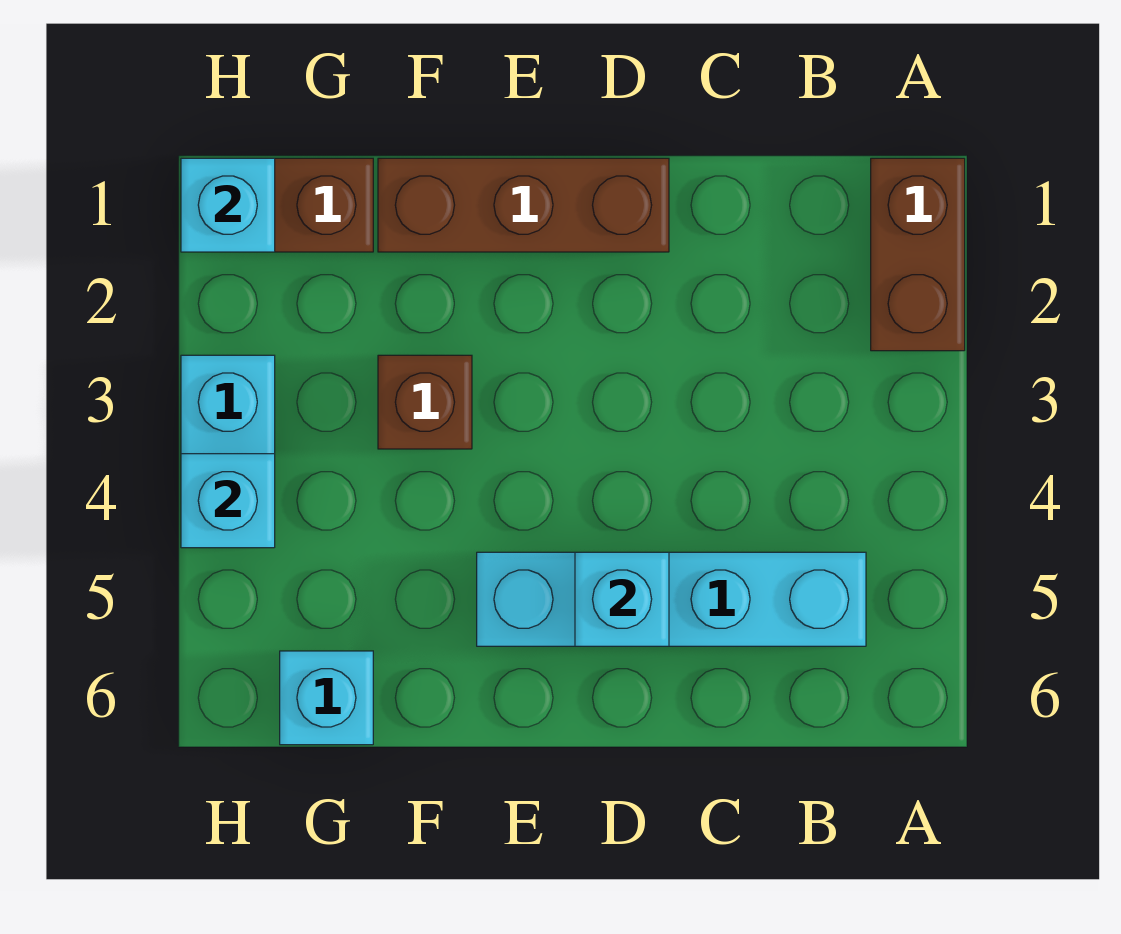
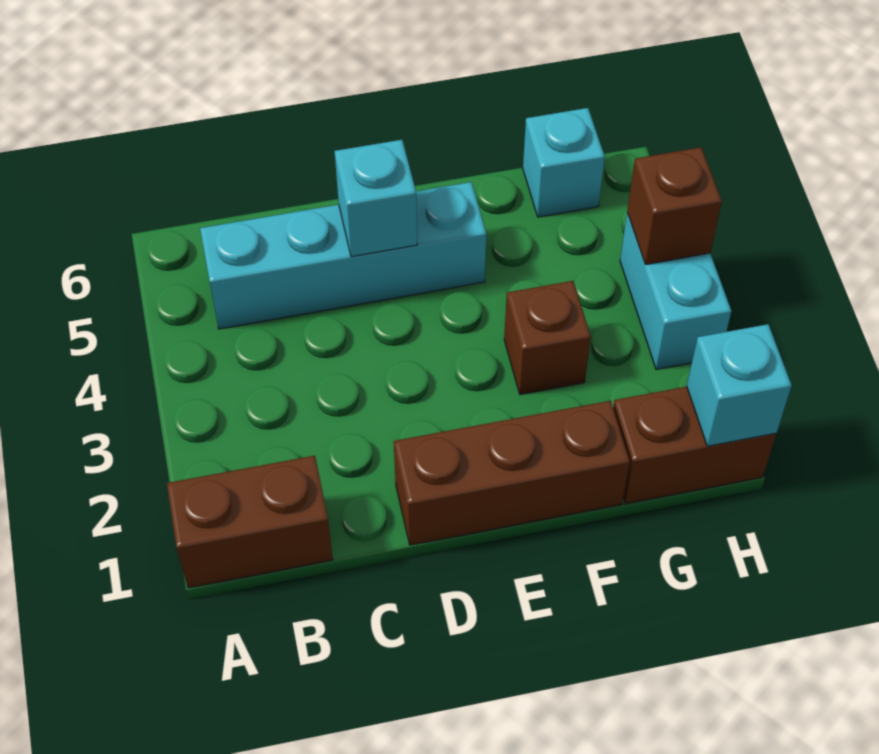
brown brick A1:A2 level 1 -> brown brick A1:B1 level 1
cyan brick H4 level 2 -> brown brick H4 level 2

